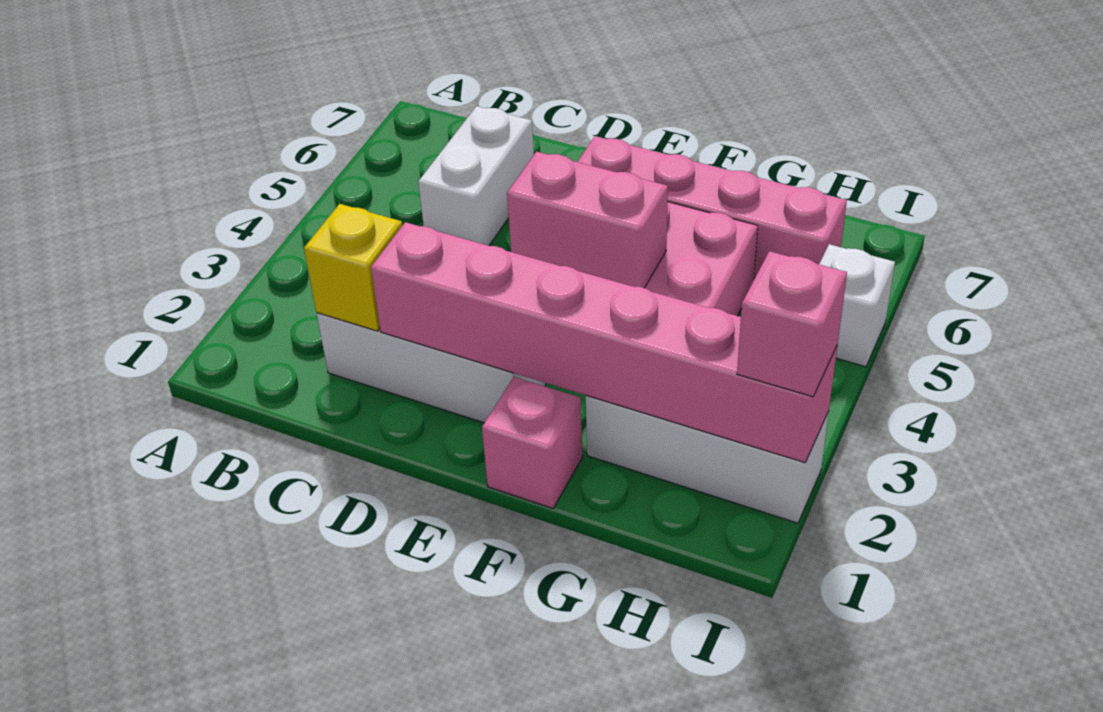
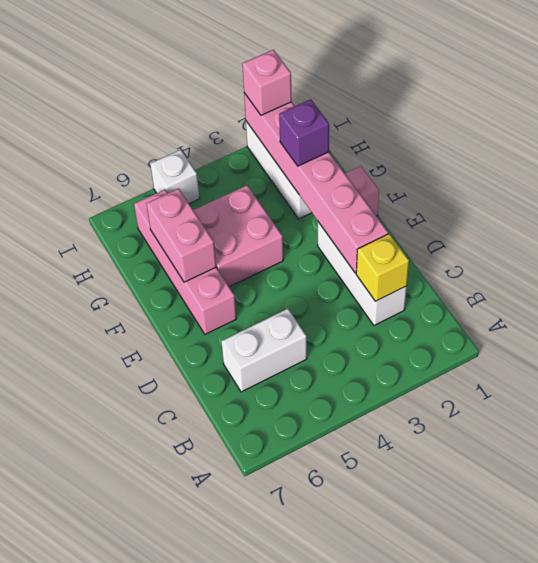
pink brick E4:F4 level 2 -> pink brick F6:G6 level 2
none -> purple brick G2 level 3

